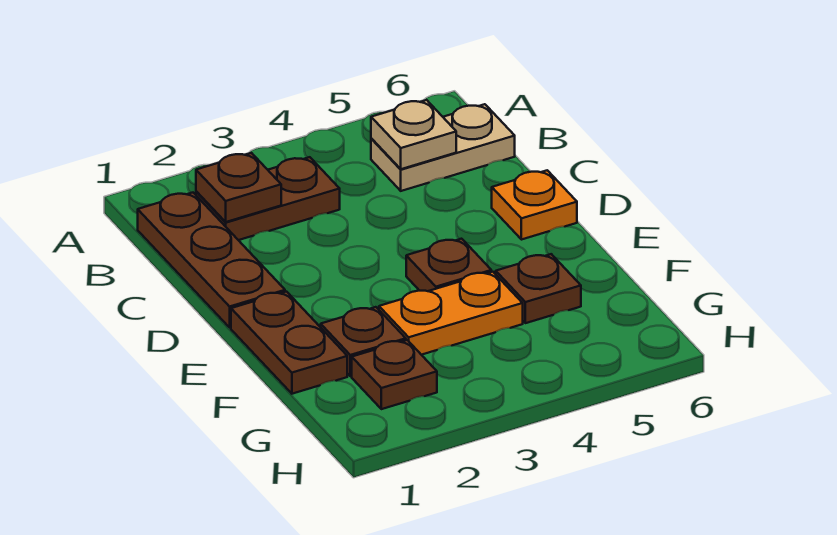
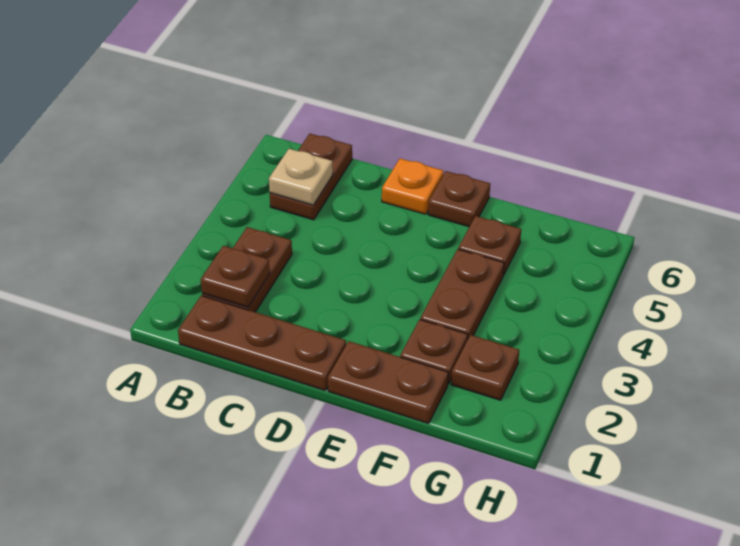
tan plate B5:B6 level 1 -> brown plate B5:B6 level 1
brown plate E4 level 1 -> brown plate E6 level 1
orange plate F3:F4 level 1 -> brown plate F3:F4 level 1

